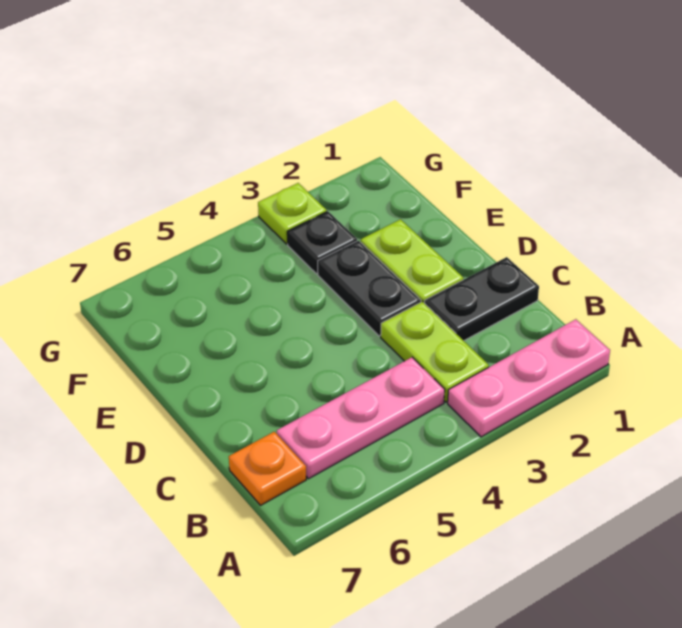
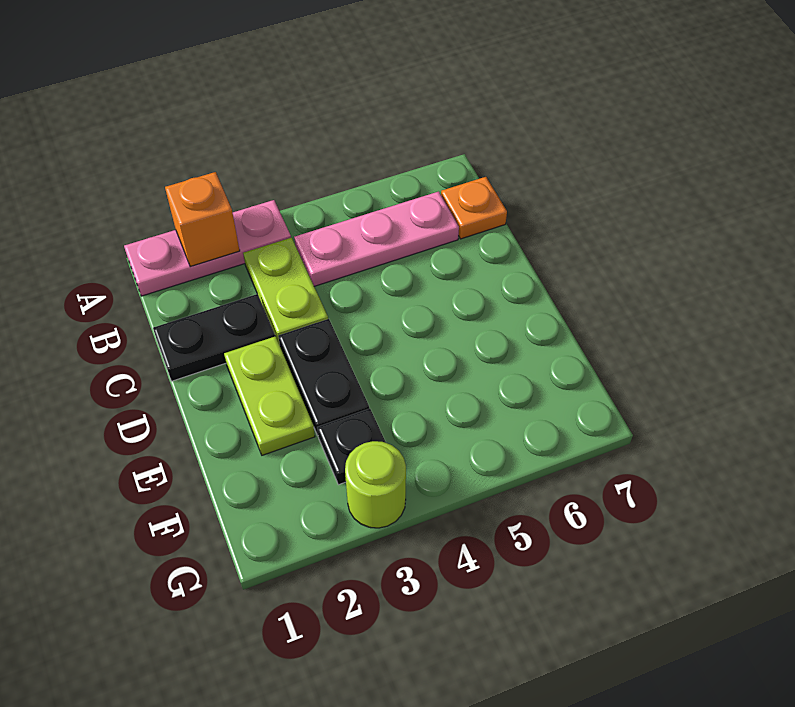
none -> orange brick A2 level 2
lime plate G3 level 1 -> lime round brick G3 level 1

